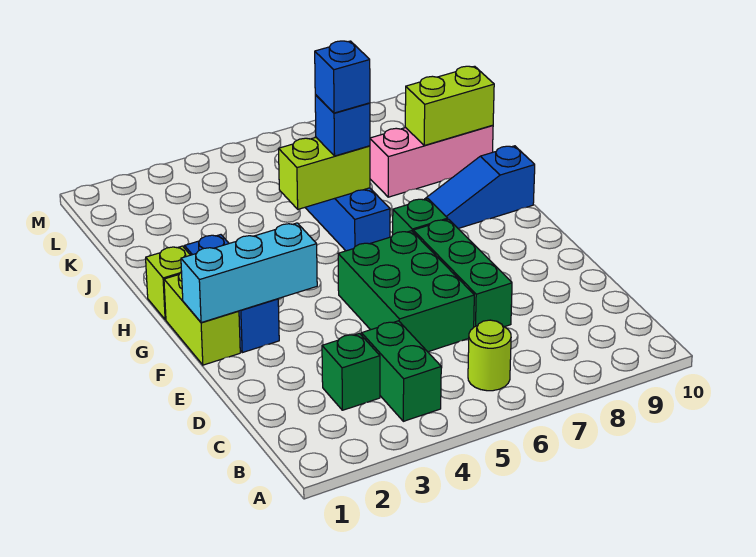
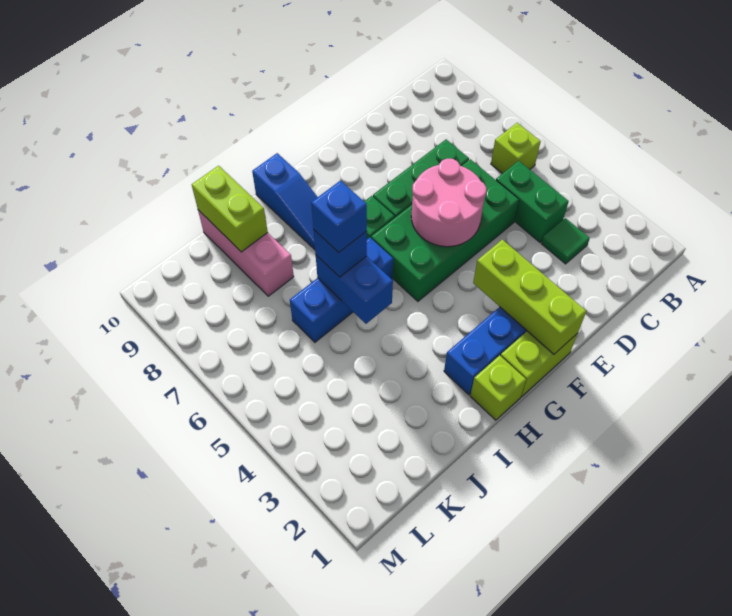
green brick B4:C4 level 1 -> green brick C4:C5 level 1
lime round brick B6 level 1 -> lime brick B6 level 1
green brick C3 level 1 -> green tile C3 level 1
green brick D5:F6 level 1 -> green brick D5:G6 level 1
none -> pink round brick E5:F6 level 2
cyan brick F1:F3 level 2 -> lime brick F1:F3 level 2
lime brick I5:I6 level 2 -> blue brick I5:I6 level 2

